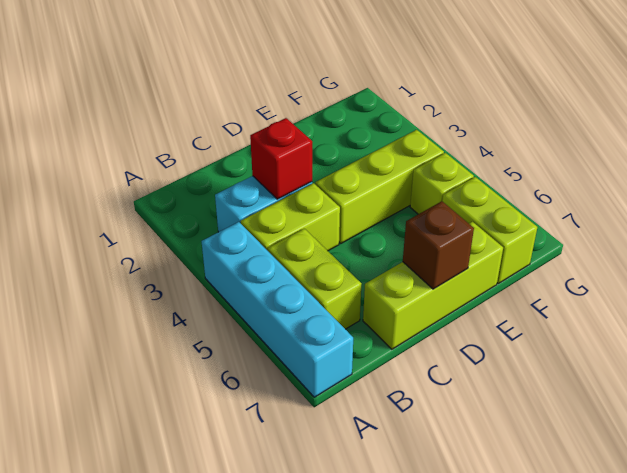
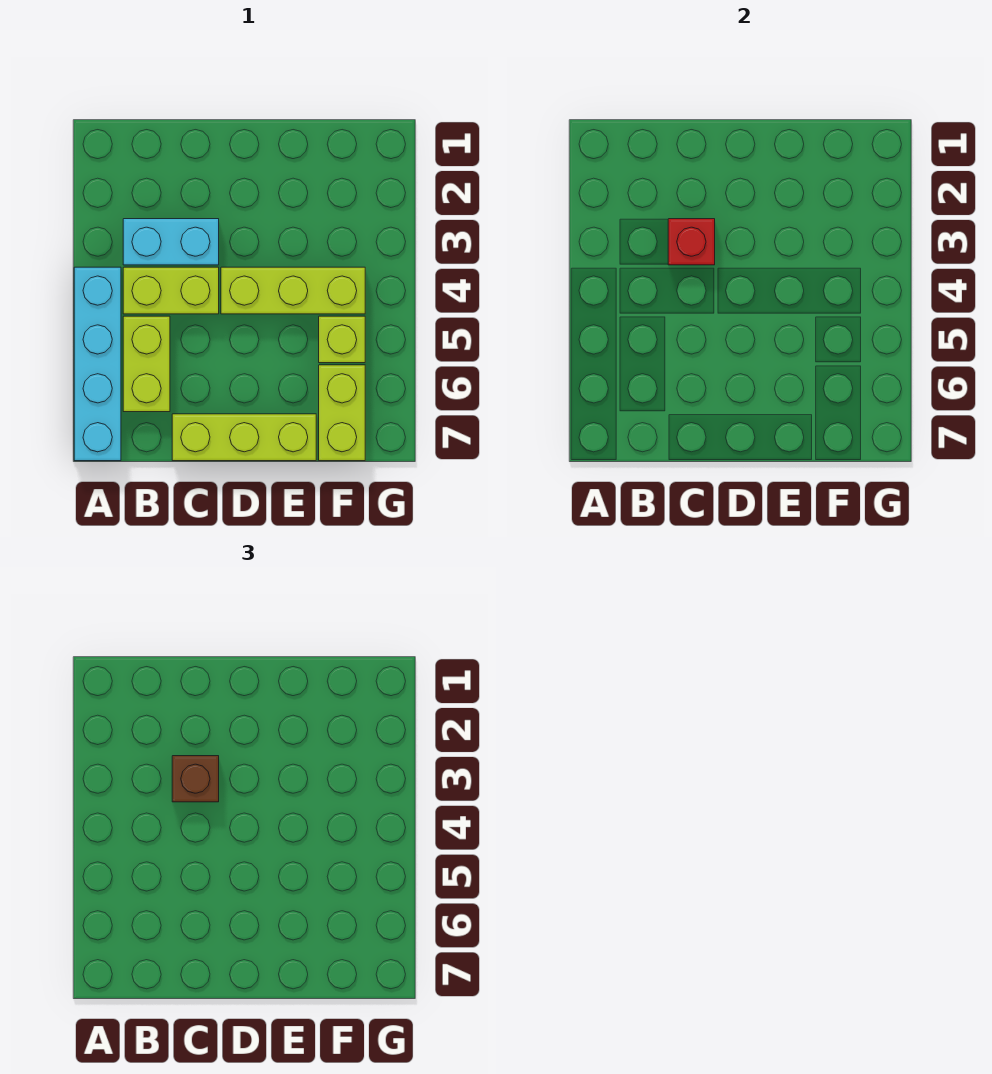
brown brick D7 level 2 -> brown brick C3 level 3

